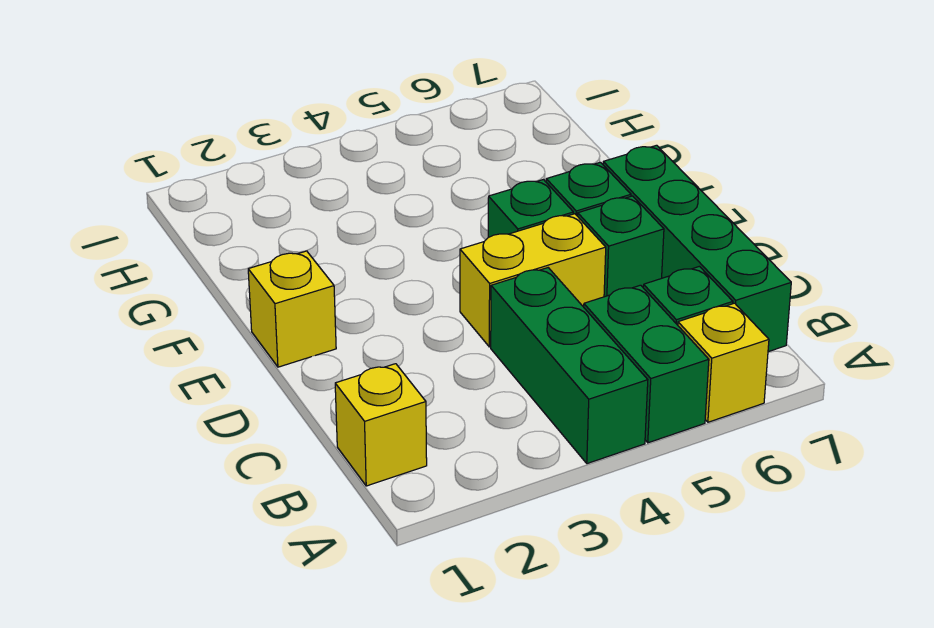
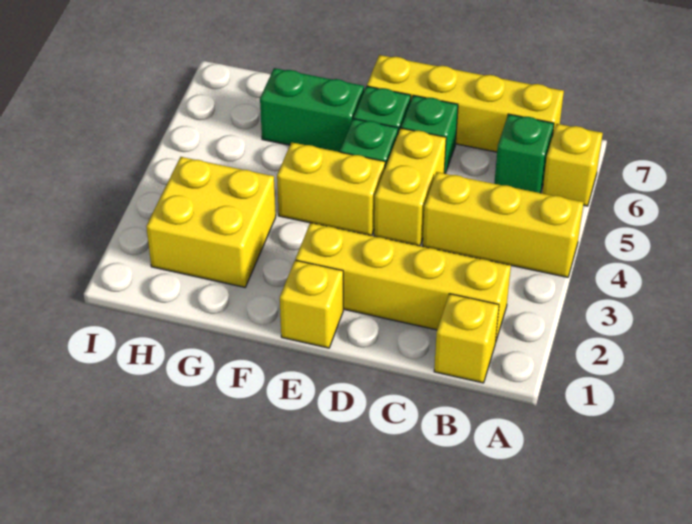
green brick A4:C4 level 1 -> yellow brick A4:C4 level 1
green brick A5:B5 level 1 -> green brick F6:G6 level 1
none -> yellow brick B2:E2 level 1
green brick B7:E7 level 1 -> yellow brick B7:E7 level 1
none -> yellow brick E4:F4 level 1
none -> yellow brick G2:H3 level 1

